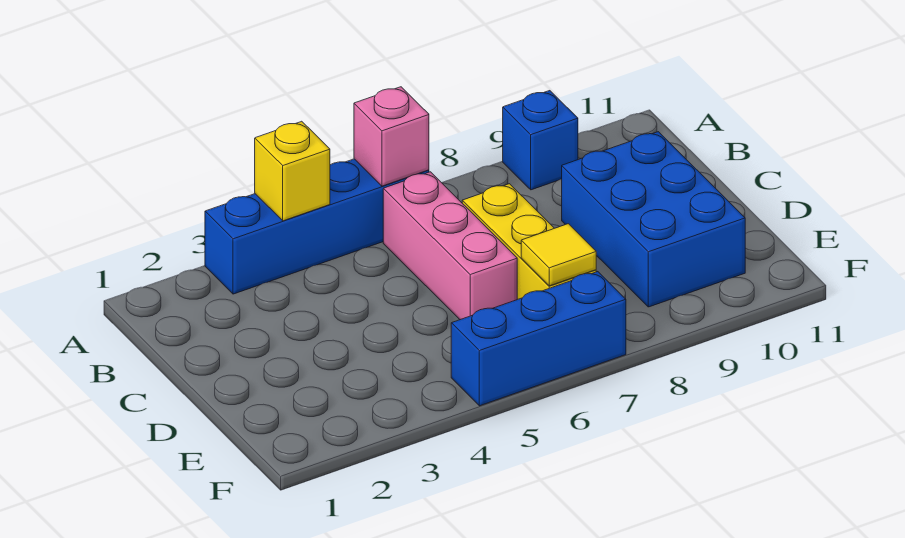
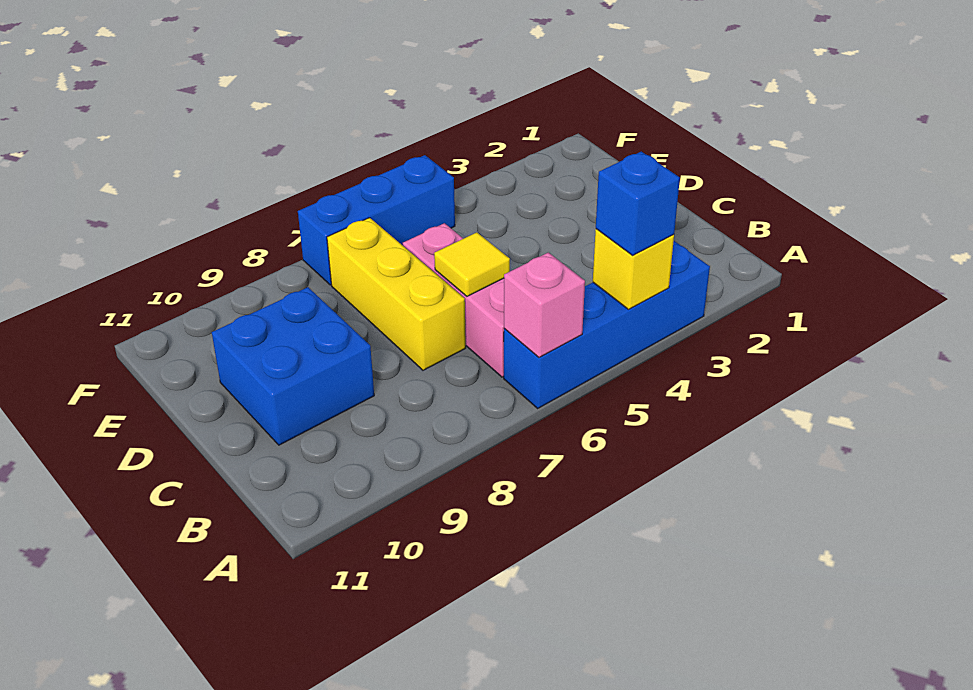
blue brick A9 level 1 -> blue brick A4 level 3
blue brick C9:E10 level 1 -> blue brick C9:D10 level 1
yellow tile E7 level 2 -> yellow tile C6 level 2

